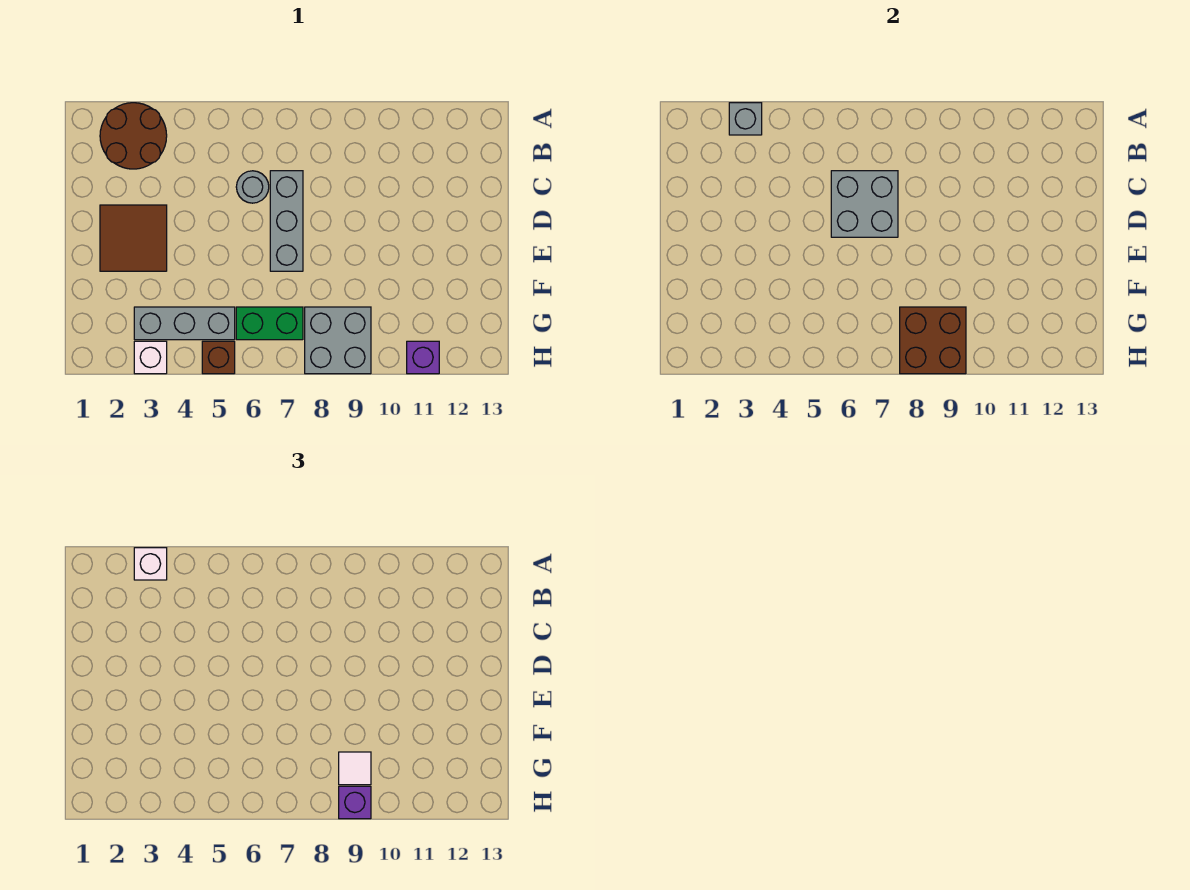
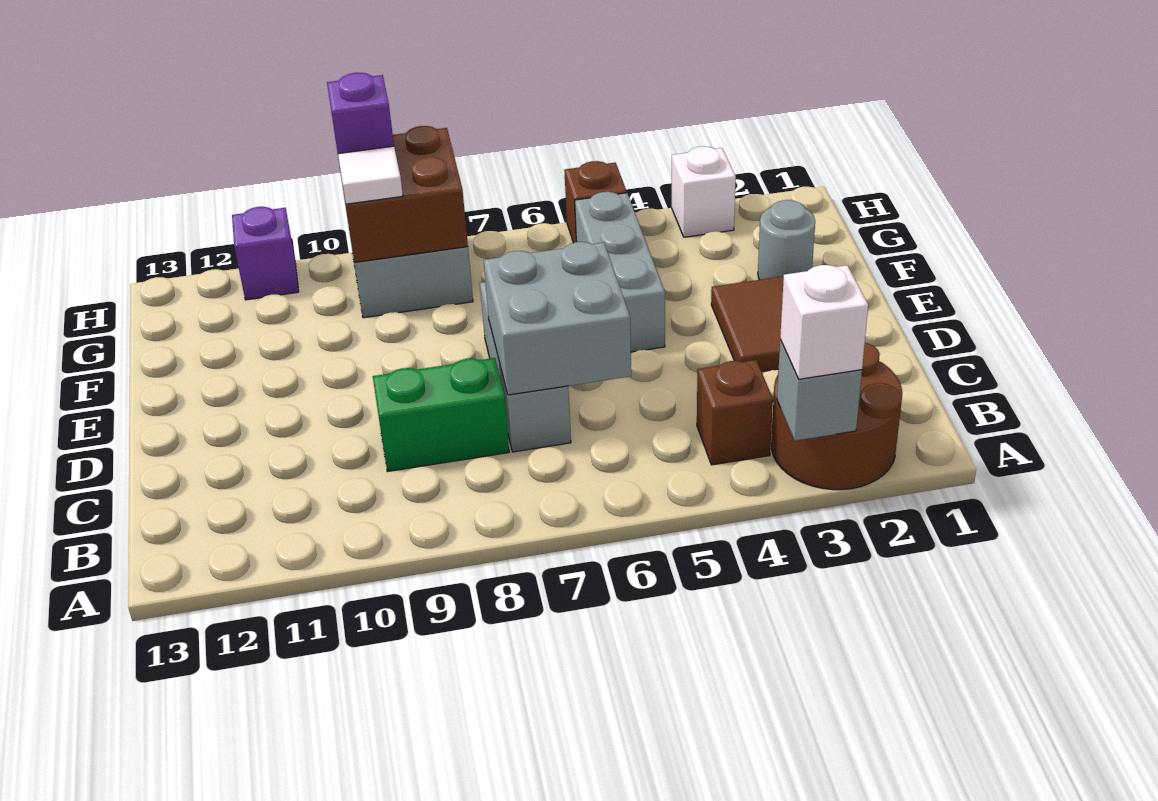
none -> brown brick B4 level 1
grey round brick C6 level 1 -> grey round brick F2 level 1
grey brick G3:G5 level 1 -> grey brick E5:G5 level 1
green brick G6:G7 level 1 -> green brick C8:C9 level 1

